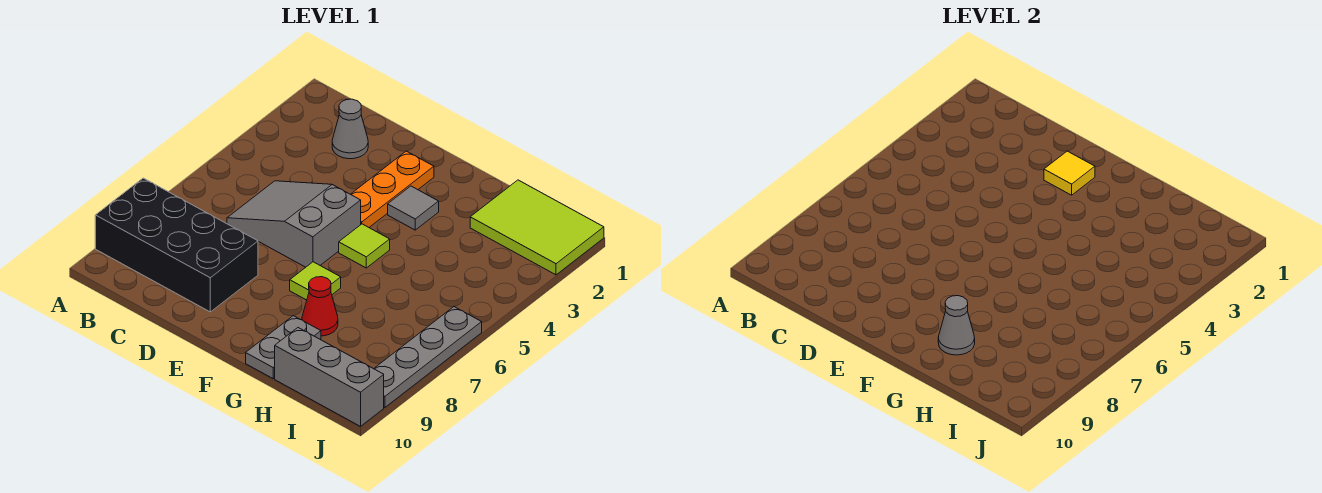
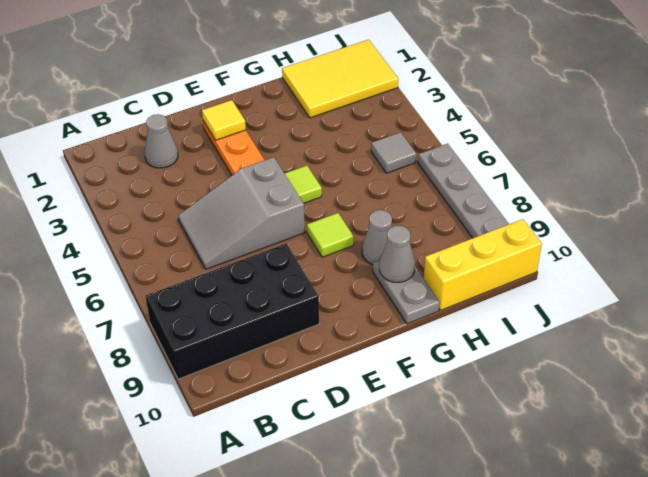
grey tile F3 level 1 -> grey tile I5 level 1
red cone G8 level 1 -> grey cone G8 level 1
lime tile H1:J2 level 1 -> yellow tile H1:J2 level 1
grey brick H10:J10 level 1 -> yellow brick H10:J10 level 1

